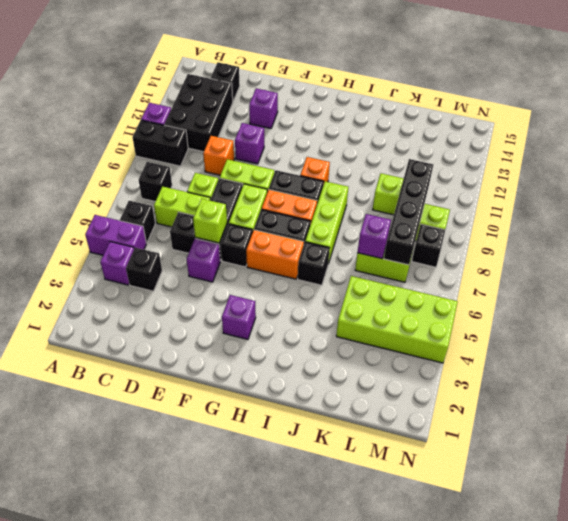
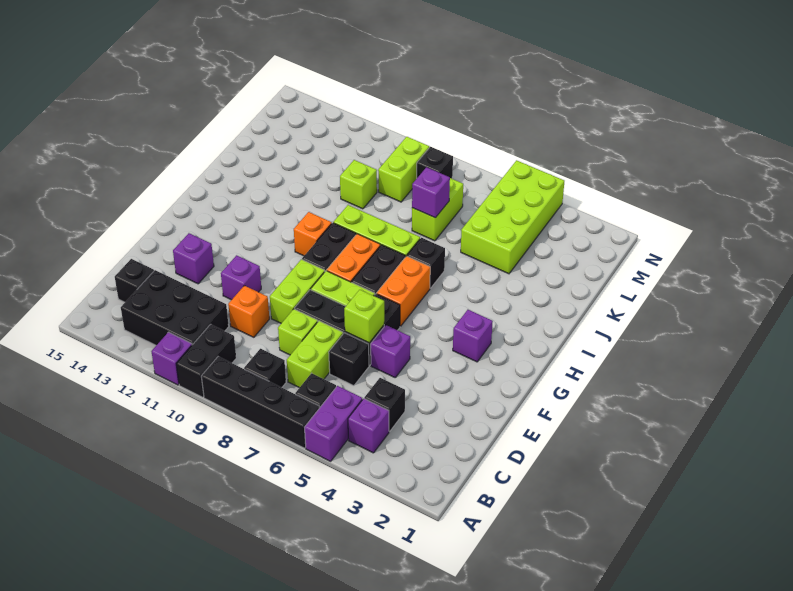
black brick L7:L10 level 2 -> black brick A6:A9 level 1

